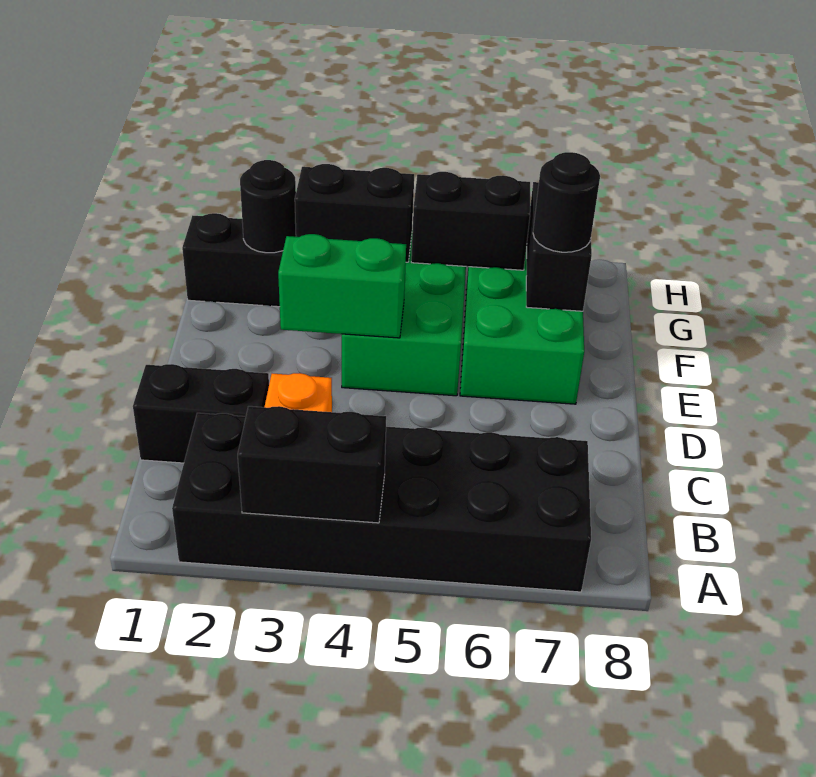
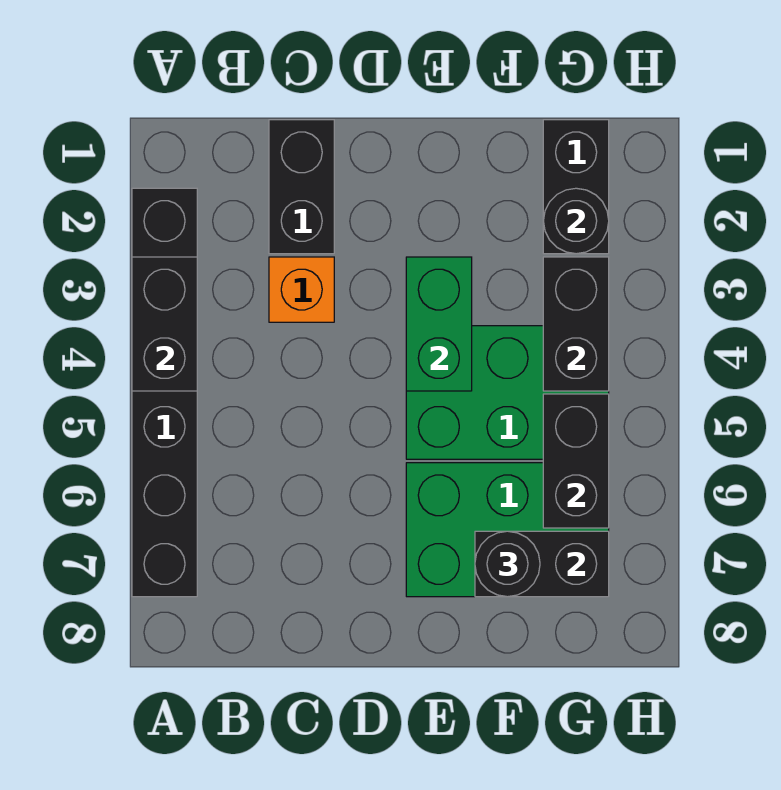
black brick A2:B7 level 1 -> black brick A2:A7 level 1

